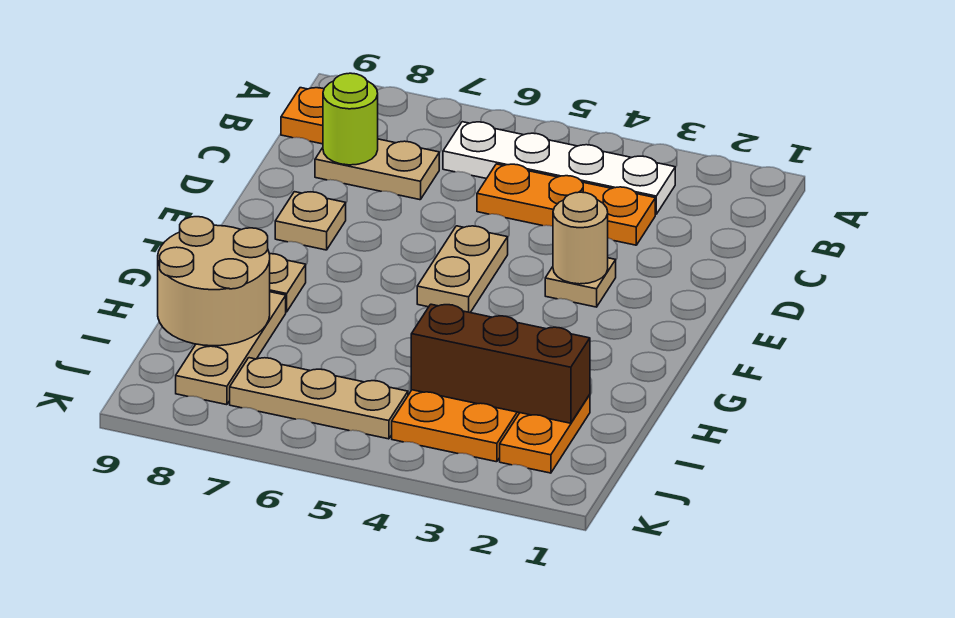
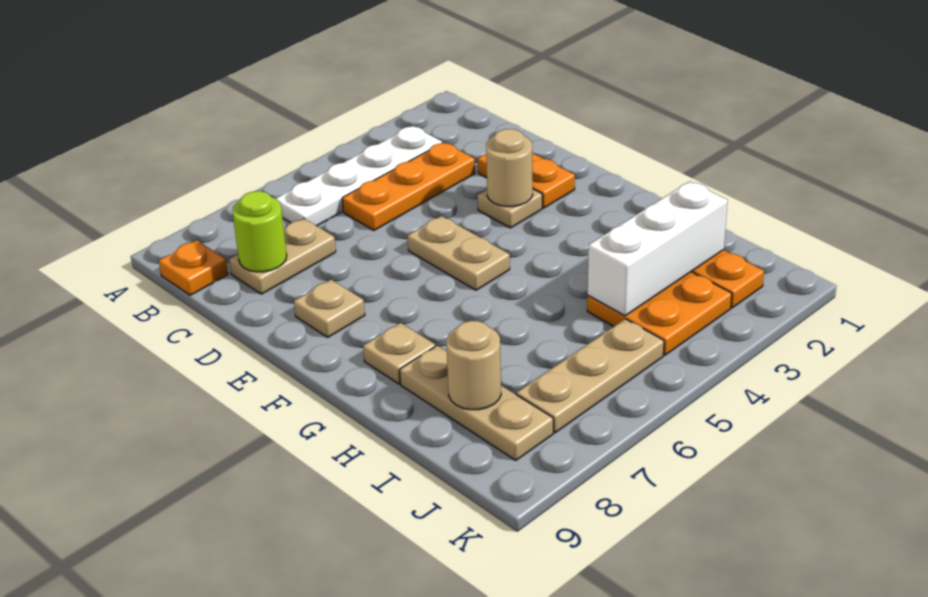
none -> orange plate D2:E2 level 1
tan round brick H8:I9 level 2 -> tan round brick I8 level 2
brown brick I2:I4 level 2 -> white brick I2:I4 level 2

